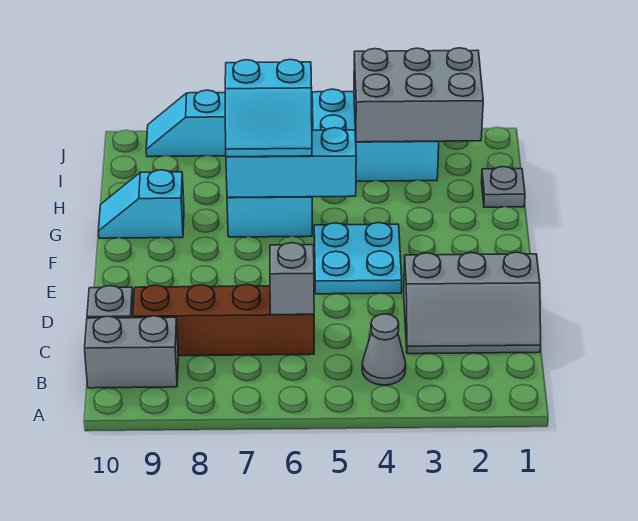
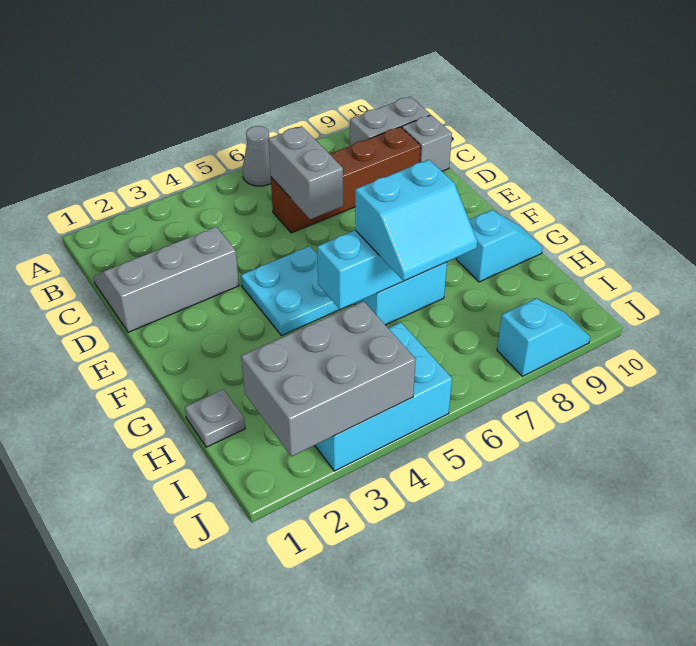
grey cone B4 level 1 -> grey cone A6 level 1
grey brick C6 level 2 -> grey brick C6:D6 level 2
cyan slope G6:H7 level 3 top H -> cyan slope G6:H7 level 3 top G

